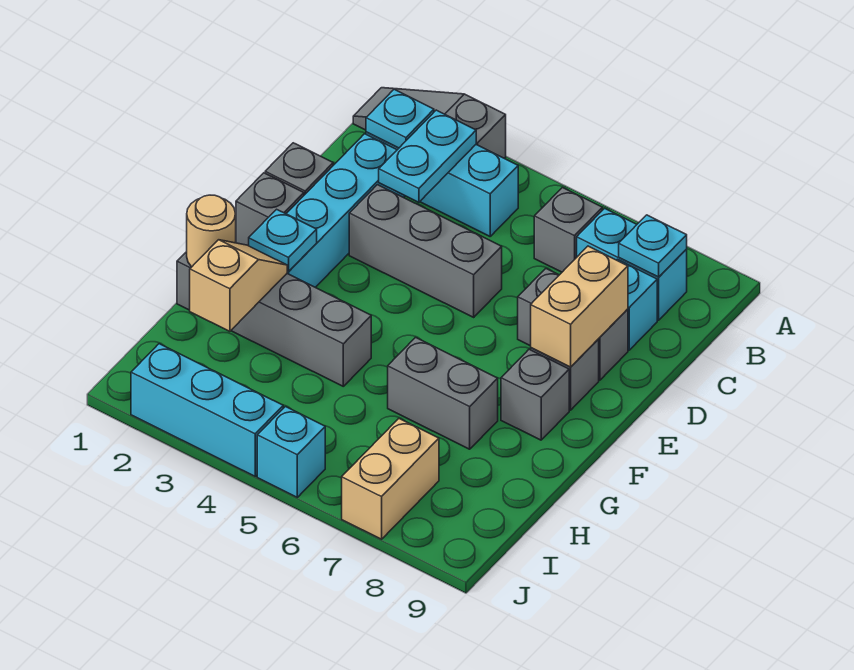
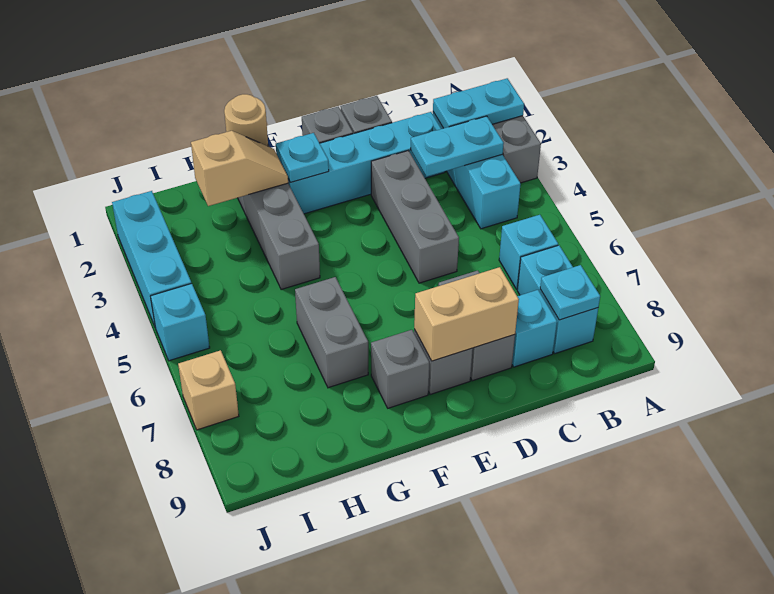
cyan plate B2 level 2 -> cyan plate A2:B2 level 2
grey brick B6 level 1 -> cyan brick B6 level 1
tan brick I7:J7 level 1 -> tan brick J7 level 1

